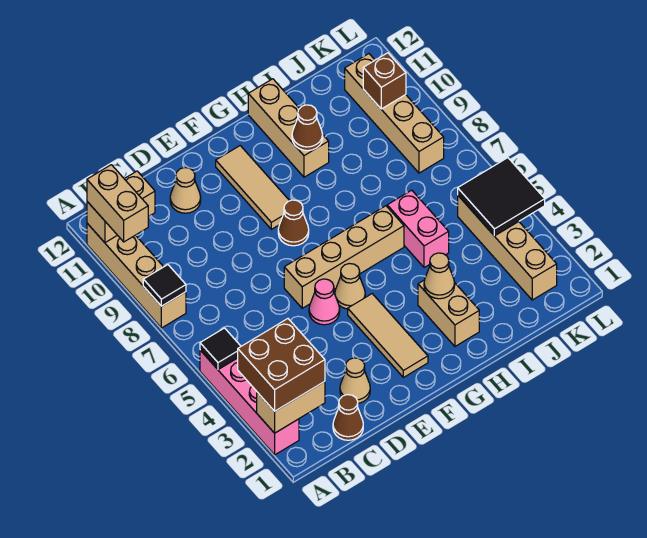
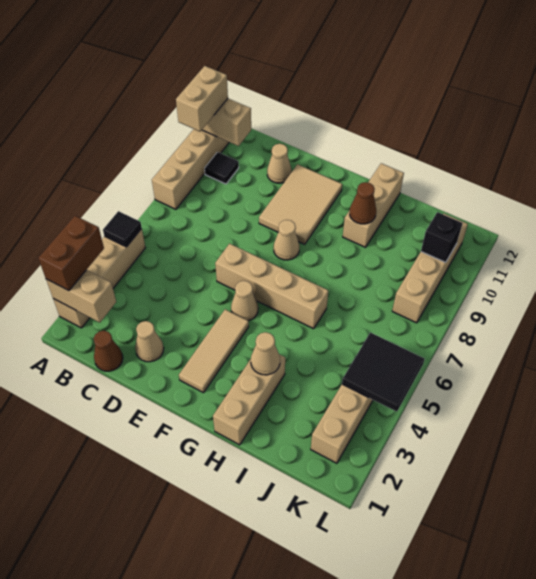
pink brick A2:A5 level 1 -> tan brick A2:A5 level 1
brown brick A2:B3 level 3 -> brown brick A2:A3 level 3
black tile A8 level 2 -> black tile B10 level 1
pink cone E5 level 1 -> none
brown cone F8 level 1 -> tan cone F8 level 1
tan tile F9:F11 level 1 -> tan tile E9:F11 level 1
tan brick H2:H3 level 1 -> tan brick H1:H3 level 1
pink brick I5:I6 level 1 -> none
brown brick K10 level 2 -> black brick K10 level 2

